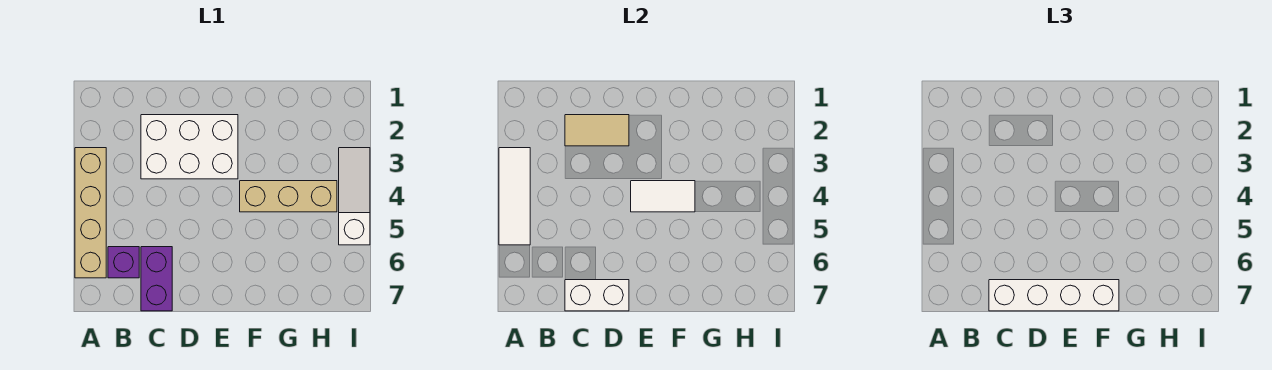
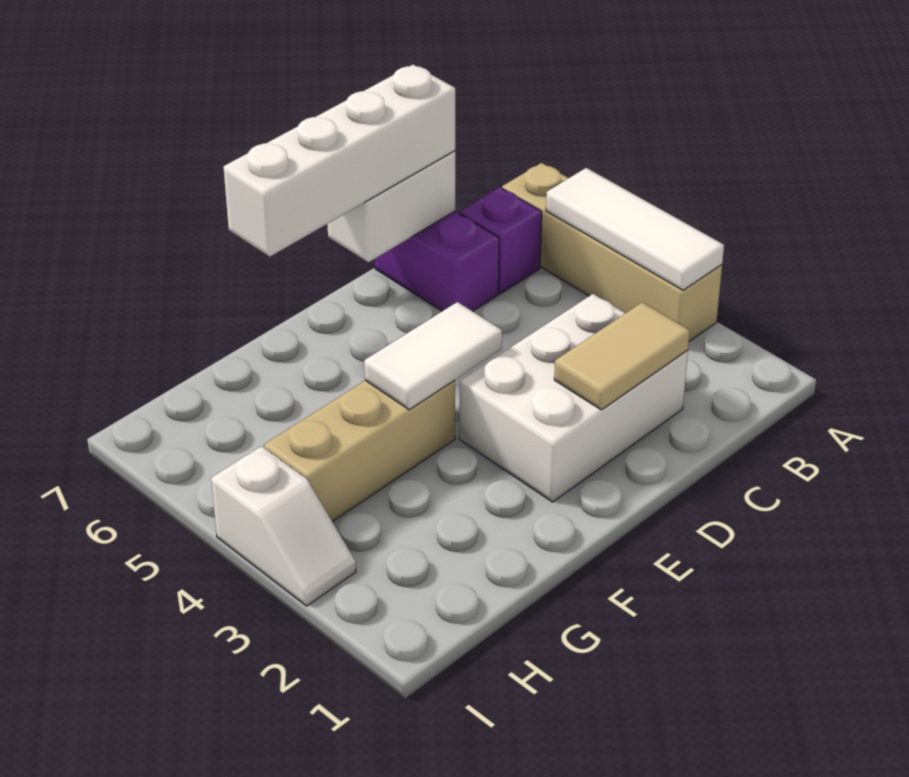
white slope I3:I5 level 1 top 5 -> white slope I3:I4 level 1 top 4

